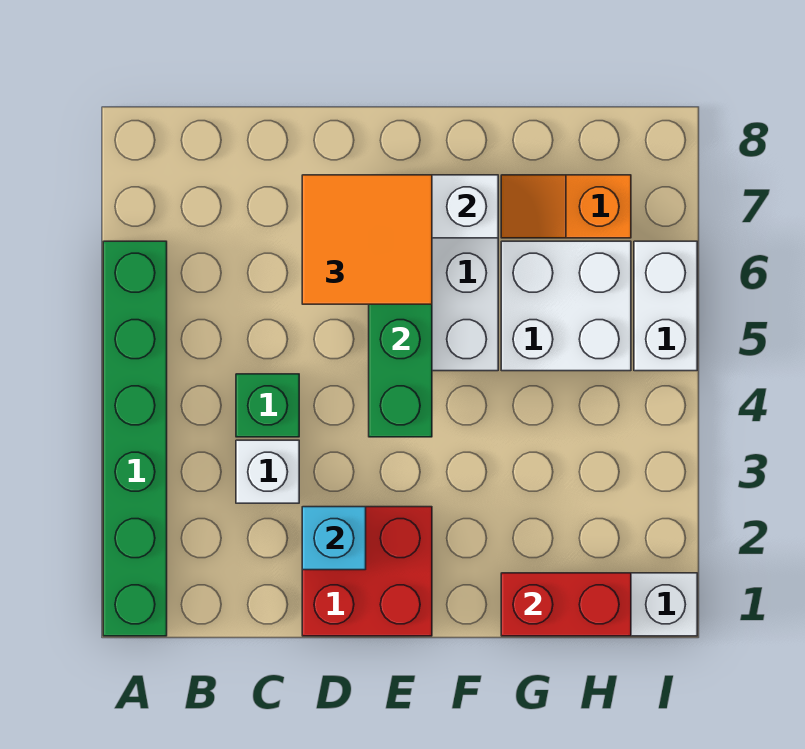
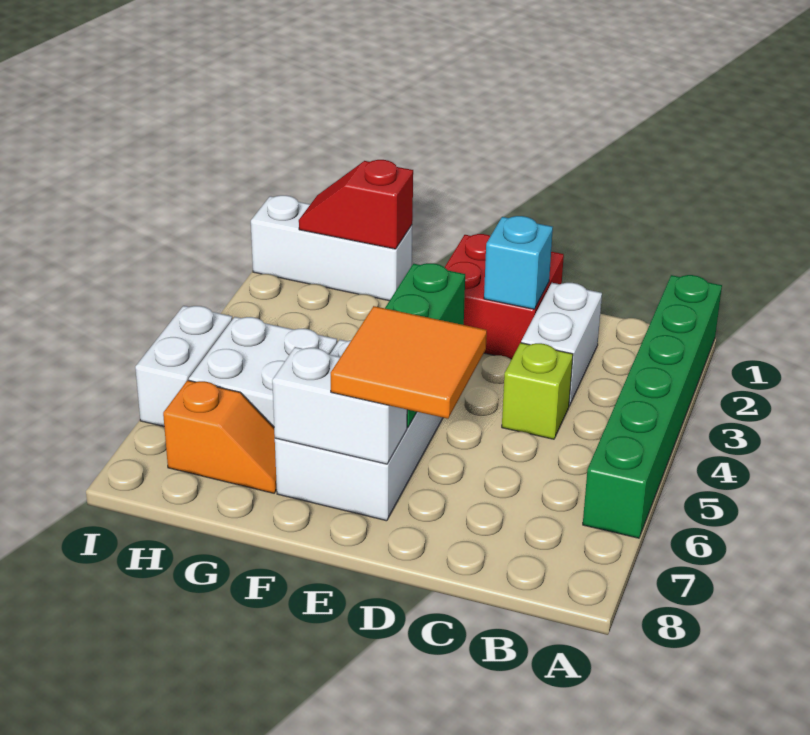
white brick C3 level 1 -> white brick C2:C3 level 1
green brick C4 level 1 -> lime brick C4 level 1
red brick G1:H1 level 2 -> red slope G1:H1 level 2 top G

